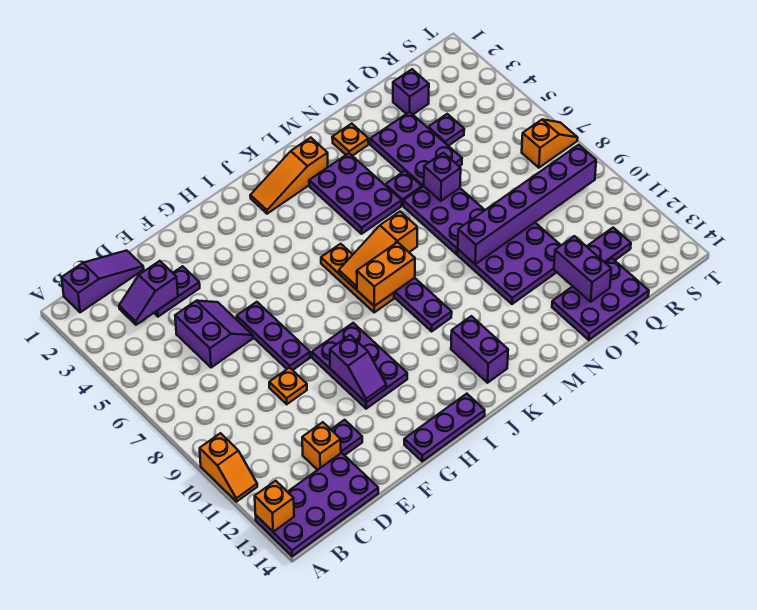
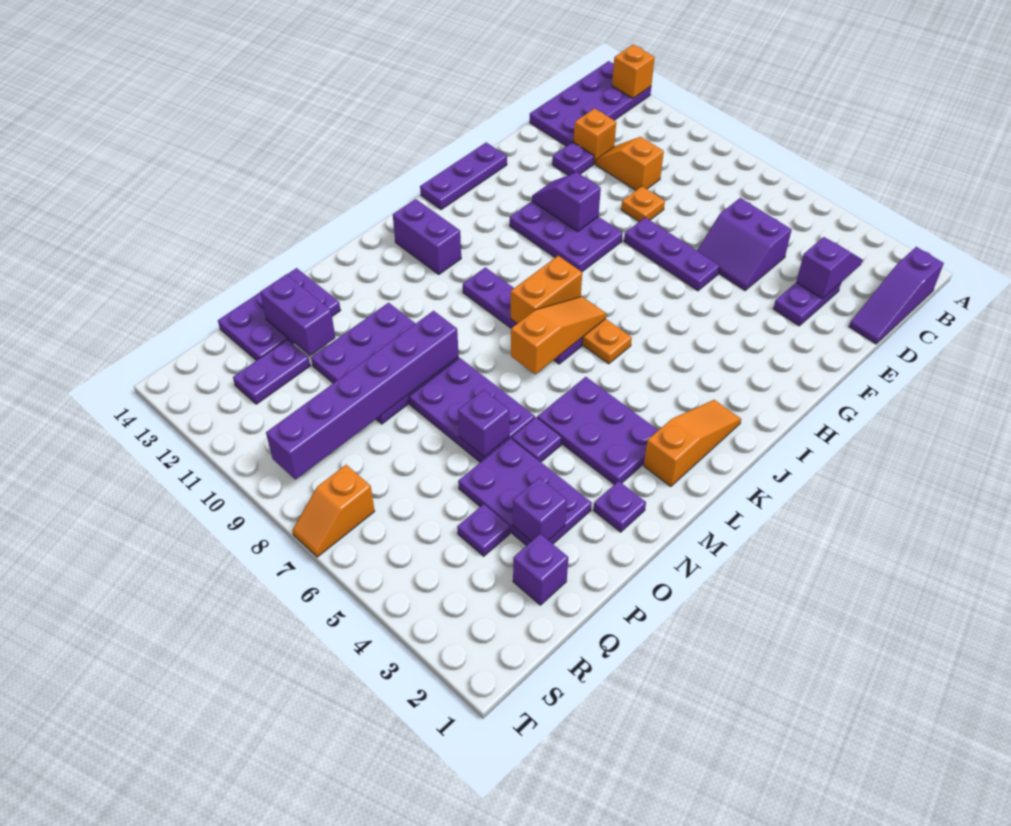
orange slope A10:A11 level 1 top 10 -> orange slope D10:D11 level 1 top 10
orange plate N2 level 1 -> purple plate N2 level 1
none -> purple brick P3 level 2

